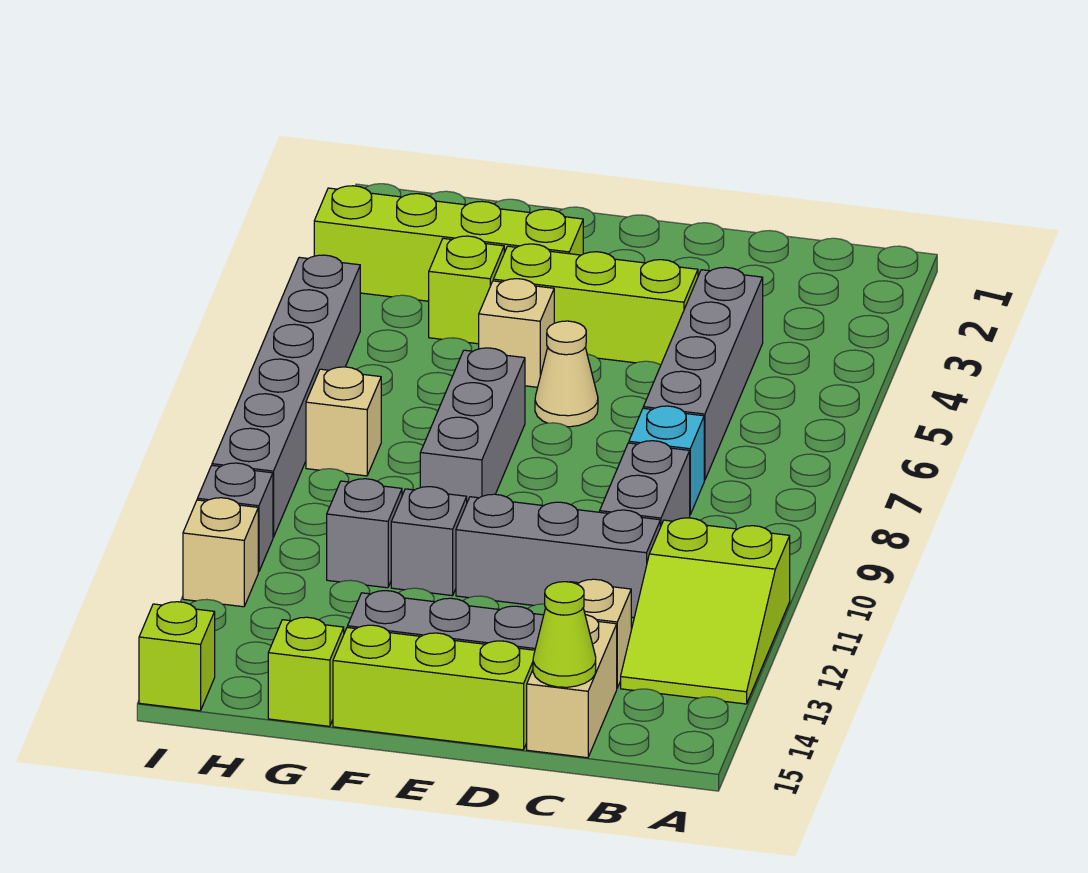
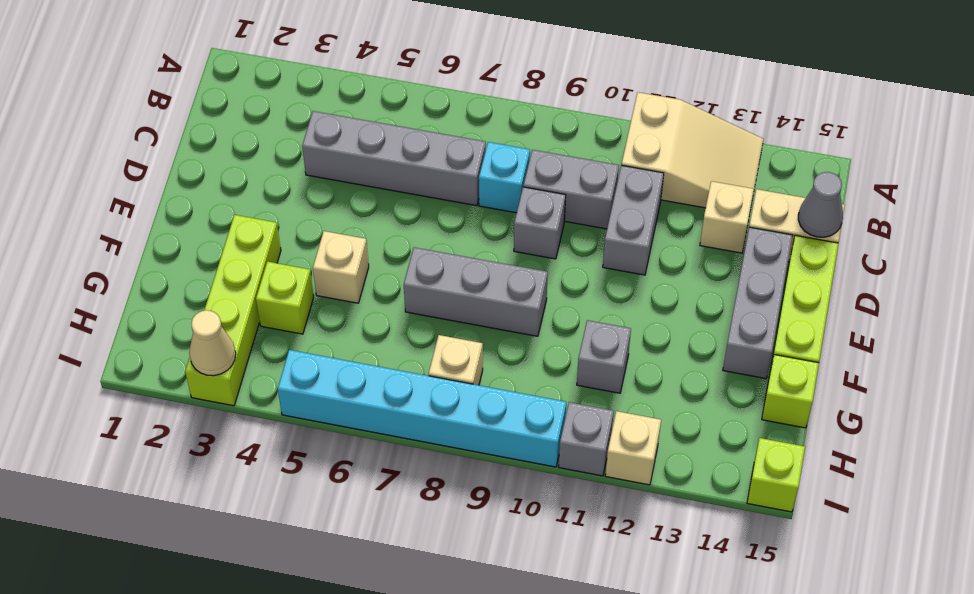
lime slope A11:B13 level 1 top 11 -> tan slope A11:B13 level 1 top 11
grey brick C11:E11 level 1 -> grey brick C11:D11 level 1
lime cone C15 level 2 -> grey cone C15 level 2
lime brick D4:F4 level 1 -> none
tan cone E6 level 1 -> tan cone I3 level 2
grey brick F11 level 1 -> grey brick D9 level 1
grey brick I5:I10 level 1 -> cyan brick I5:I10 level 1

